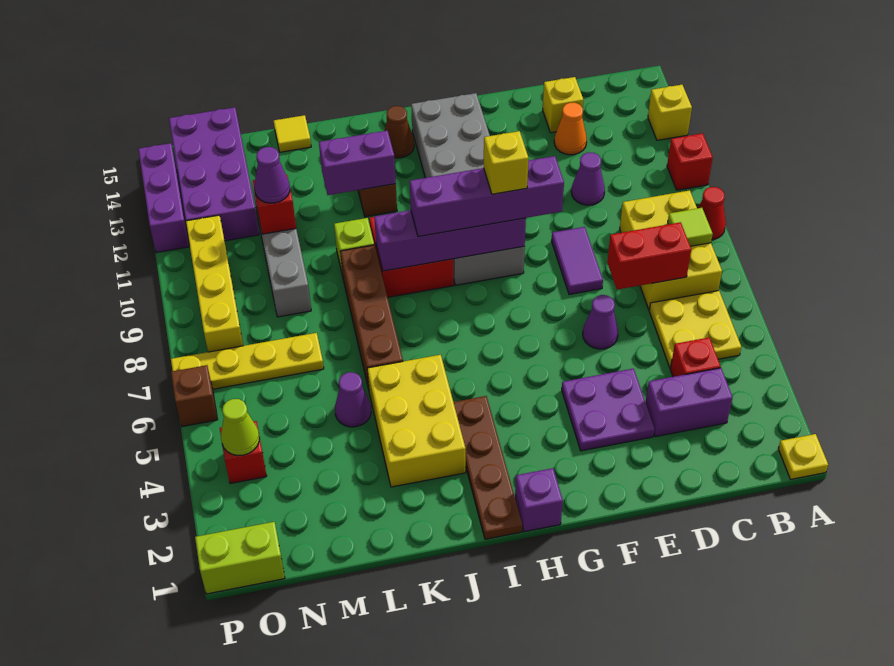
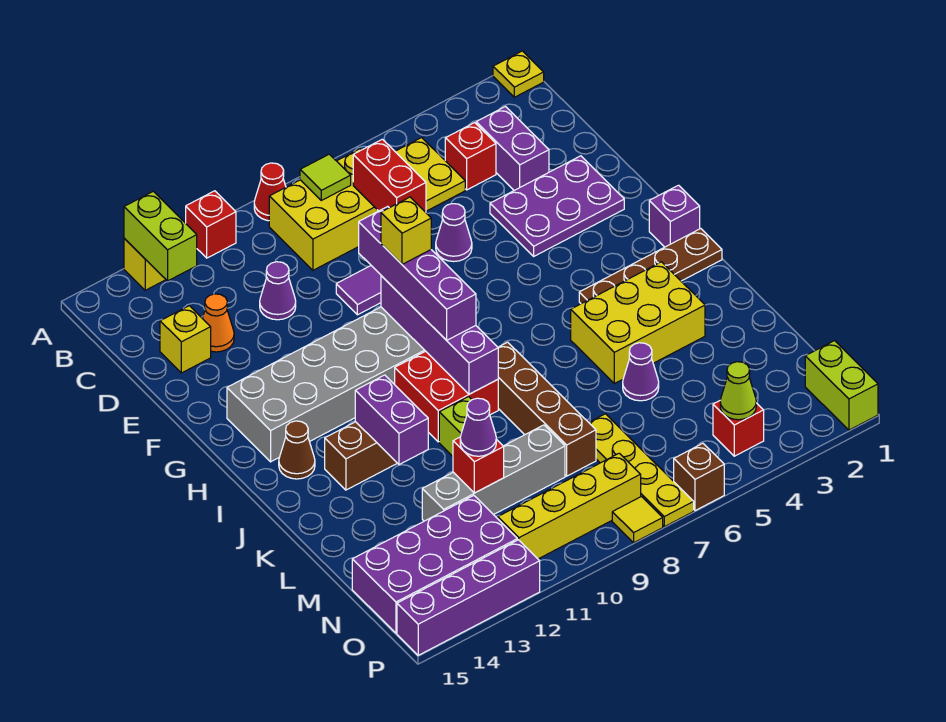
none -> lime brick A13:B13 level 2
purple plate E3:F4 level 1 -> purple plate E2:F4 level 1
brown brick K6:K9 level 1 -> brown brick J8:M8 level 1
yellow tile L15 level 1 -> yellow tile P8 level 1
purple brick P12:P14 level 1 -> purple brick P12:P15 level 1

